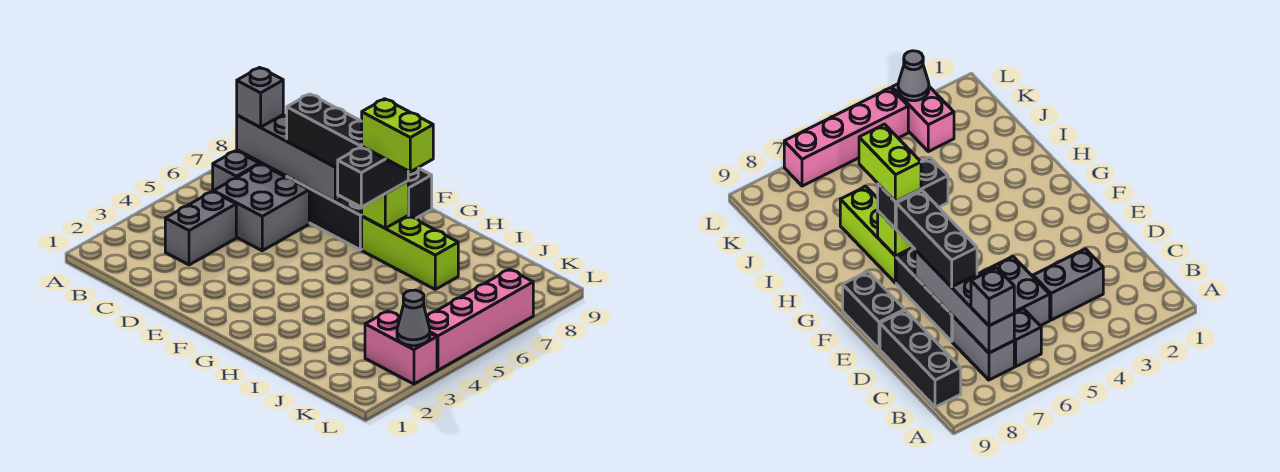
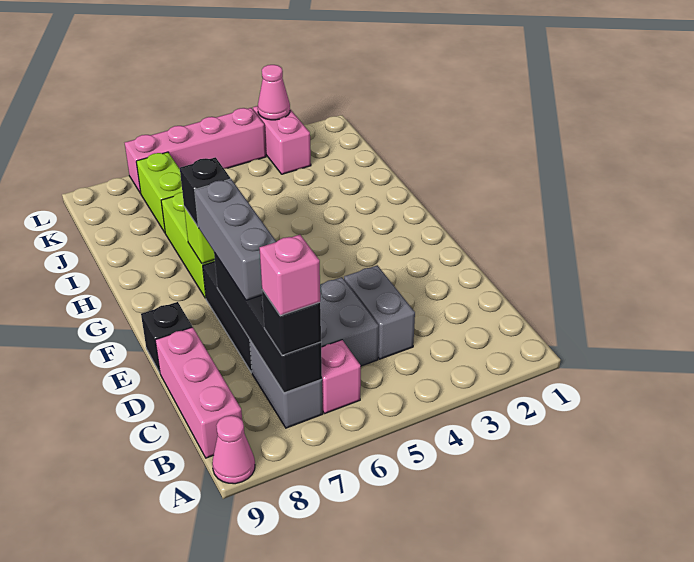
none -> pink cone A9 level 1
grey brick B6 level 1 -> pink brick B6 level 1
grey brick B7:E7 level 2 -> black brick B7:E7 level 2
grey brick B7 level 3 -> black brick B7 level 3
none -> pink brick B7 level 4
black brick B9:D9 level 1 -> pink brick B9:D9 level 1
grey brick C3:C4 level 1 -> grey brick C4:D4 level 1
black brick D7:F7 level 3 -> grey brick D7:F7 level 3
black brick E9:F9 level 1 -> black brick E9 level 1
black brick G6:G7 level 3 -> black brick G7 level 3
lime brick G7:H7 level 4 -> lime brick J7:K7 level 1
grey cone L3 level 2 -> pink cone L3 level 2

